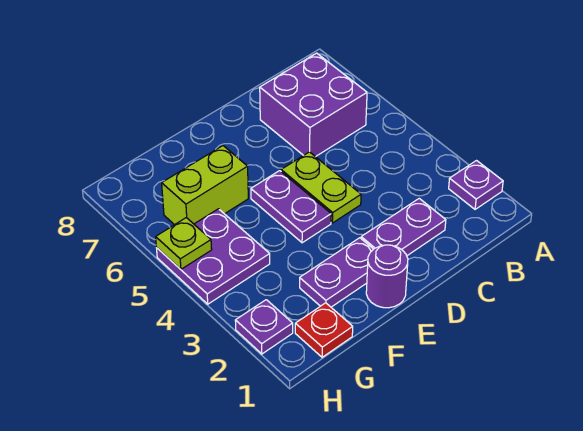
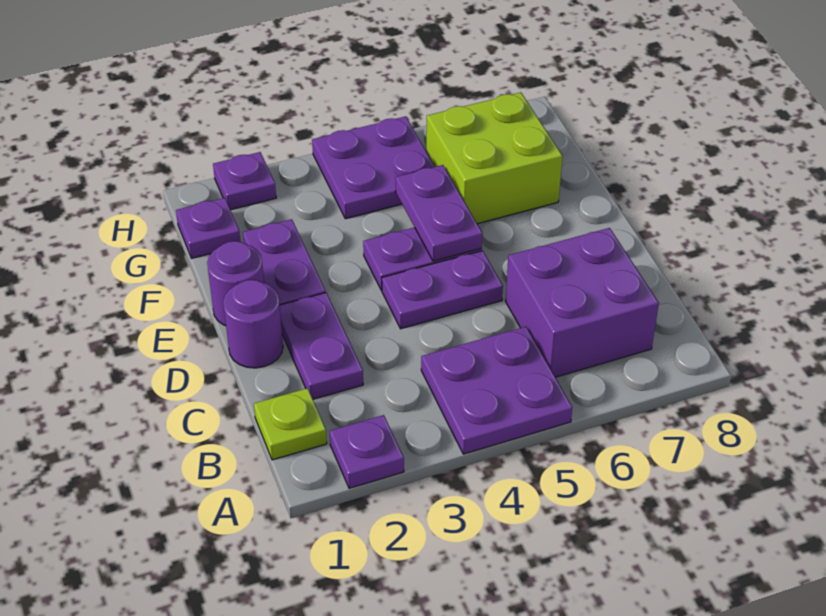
none -> purple plate A4:B5 level 1
none -> purple round brick D1 level 1
lime plate D4:D5 level 1 -> purple plate D4:D5 level 1
none -> purple plate E5:F5 level 2
lime brick F6:G6 level 1 -> lime brick F6:G7 level 1
red plate G1 level 1 -> purple plate G1 level 1
lime plate H5 level 2 -> lime plate B1 level 1

